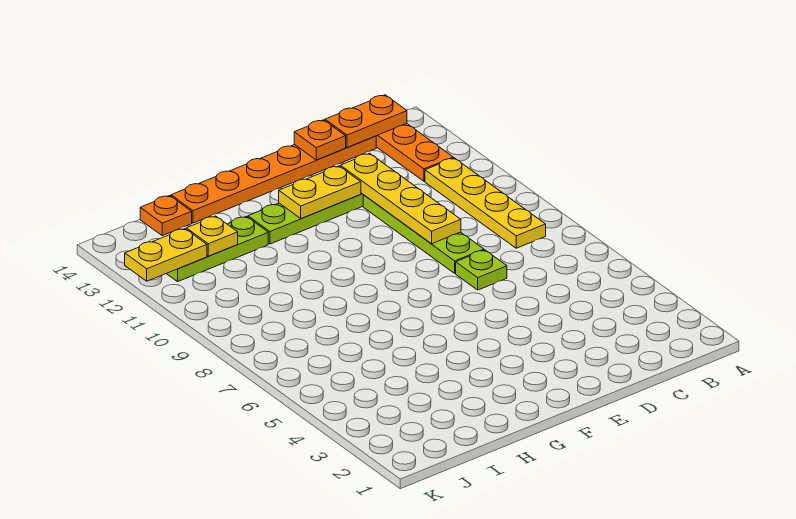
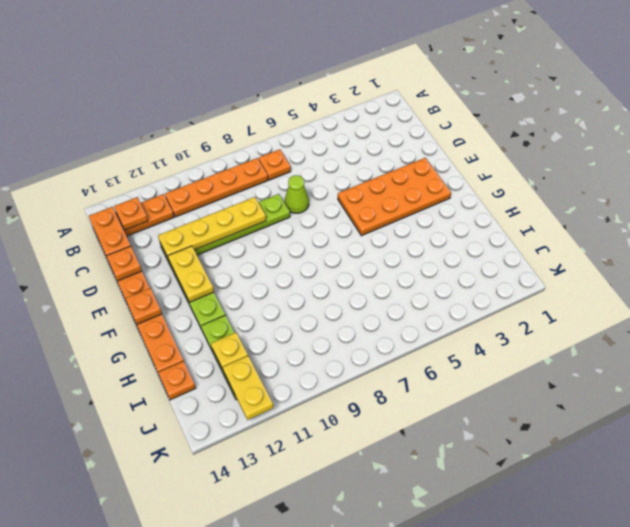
none -> orange plate B7 level 1
yellow plate B8:B11 level 1 -> orange plate B8:B11 level 1
none -> orange plate B13 level 2
lime plate D7 level 1 -> lime cone D7 level 1
none -> orange plate E2:F5 level 1
none -> orange plate F14 level 2

